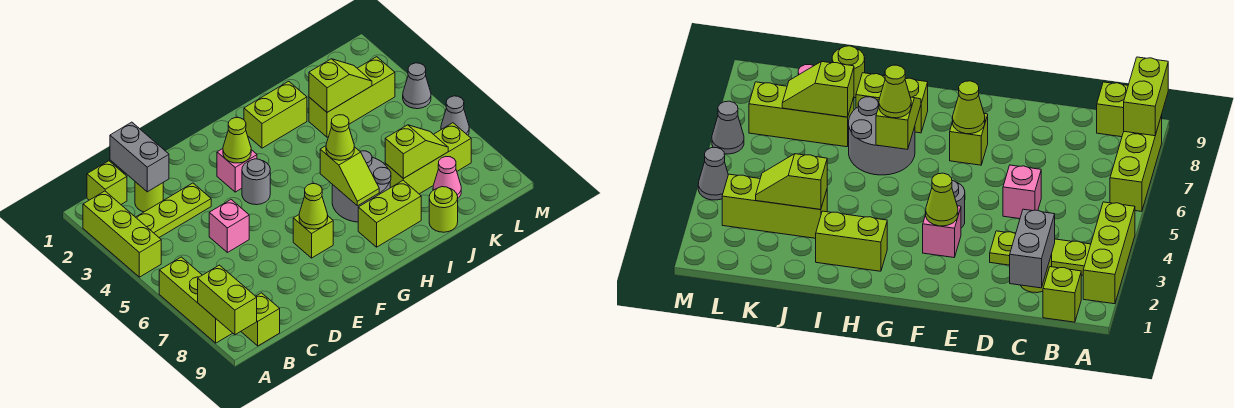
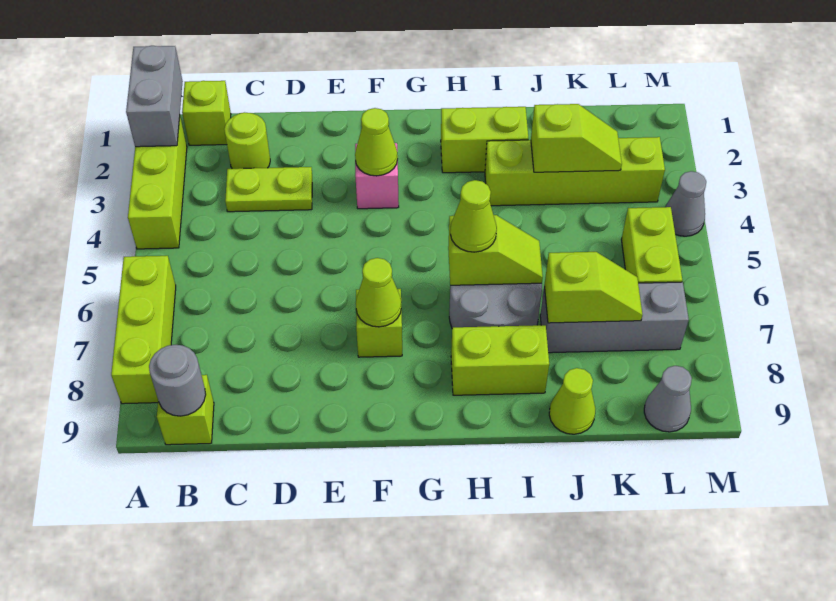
lime brick A8:A9 level 2 -> lime brick L5:L6 level 1
lime plate B3:D3 level 1 -> lime plate C3:D3 level 1
grey brick C1:C2 level 2 -> grey brick A1:A2 level 2
pink brick D5 level 1 -> none
grey round brick F4 level 1 -> grey round brick B9 level 2
lime slope H6:H7 level 2 top 6 -> lime slope H6:I6 level 2 top H
lime brick J3:L3 level 1 -> lime brick I3:L3 level 1
lime brick J7:L7 level 1 -> grey brick J7:L7 level 1
lime round brick J9 level 1 -> lime cone J9 level 1
pink cone K8 level 1 -> none
grey cone M6 level 1 -> grey cone L9 level 1

